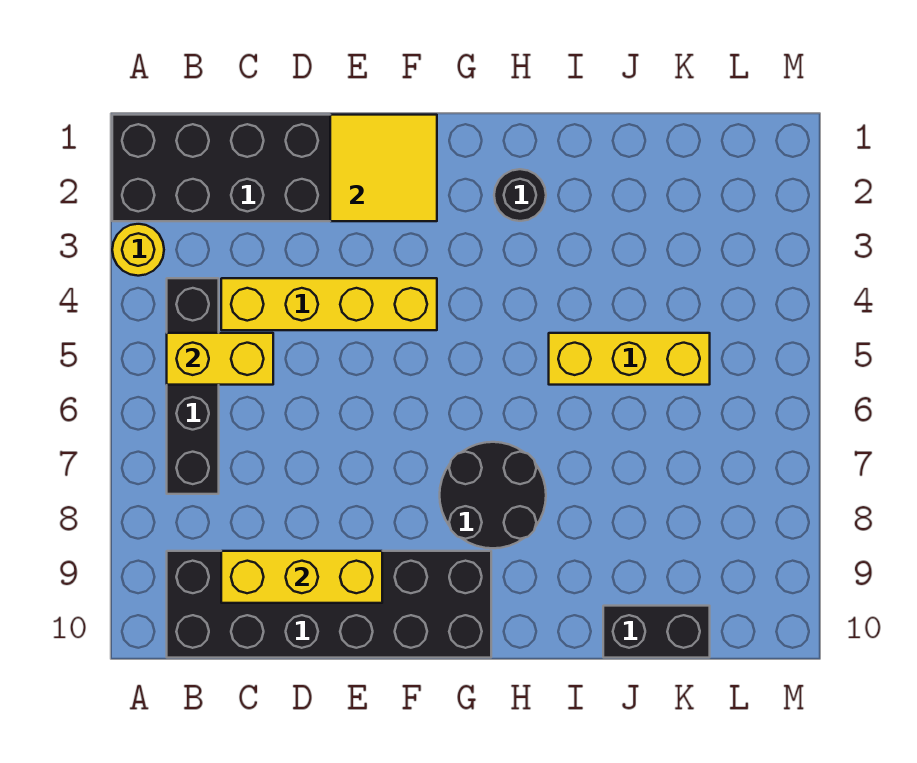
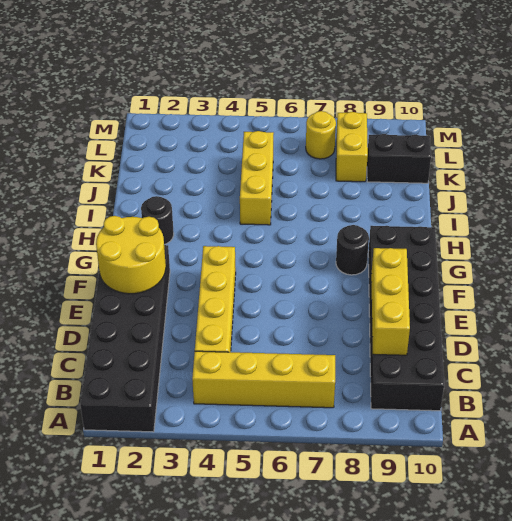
yellow round brick A3 level 1 -> yellow round brick L7 level 1
black brick B4:B7 level 1 -> yellow brick B4:B7 level 1
yellow brick B5:C5 level 2 -> yellow brick K8:L8 level 1
yellow tile E1:F2 level 2 -> yellow round brick E1:F2 level 2
black round brick G7:H8 level 1 -> black round brick G8 level 1
black brick J10:K10 level 1 -> black brick K9:K10 level 1

